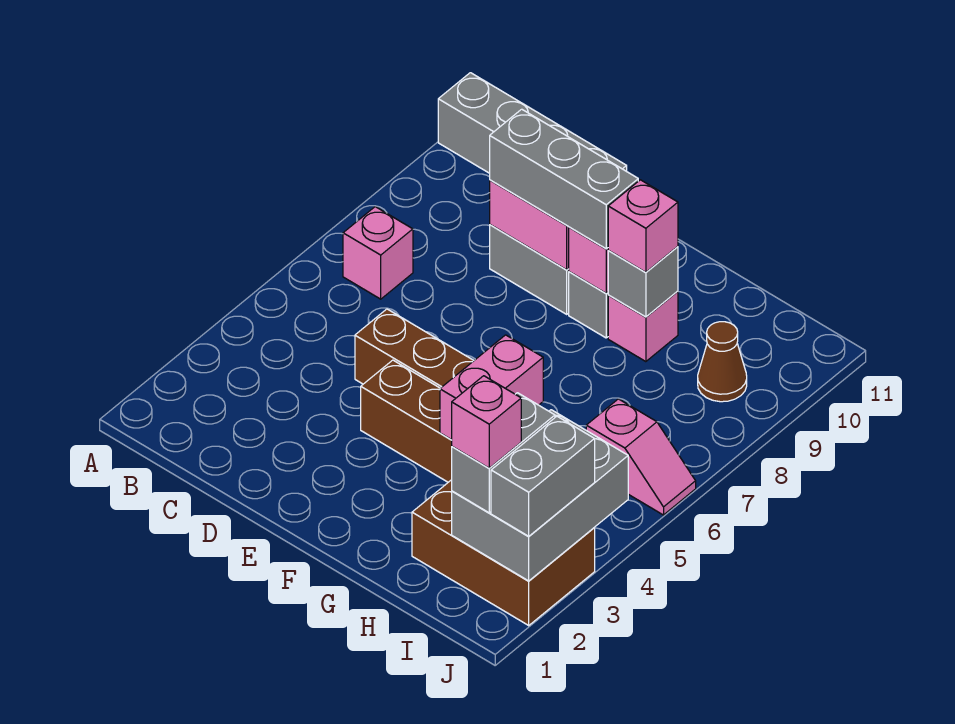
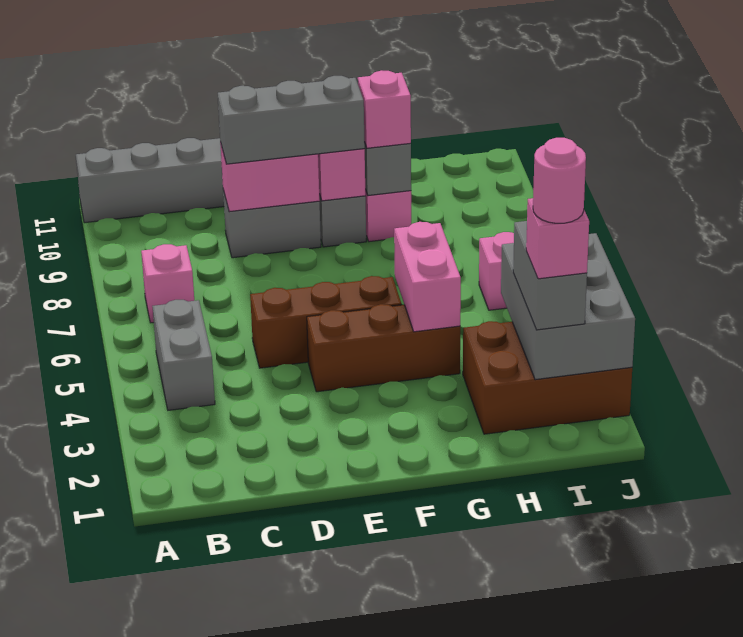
none -> pink round brick I2 level 5
brown cone I9 level 1 -> none
grey brick J2:J3 level 3 -> grey brick B4:B5 level 1

